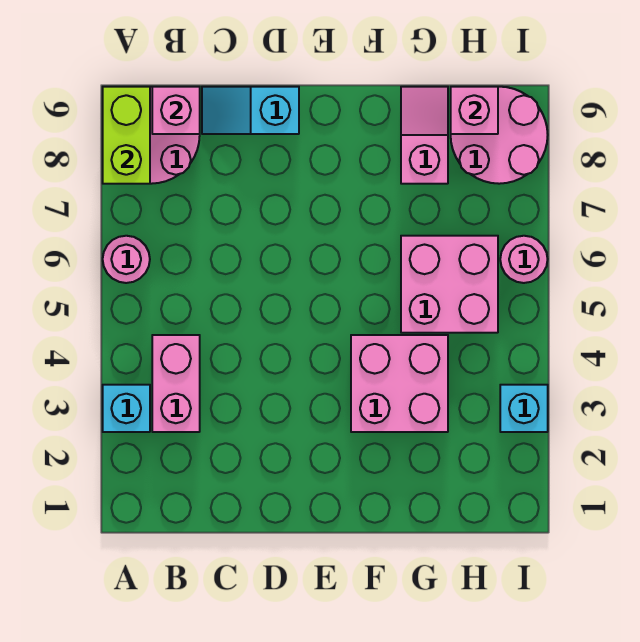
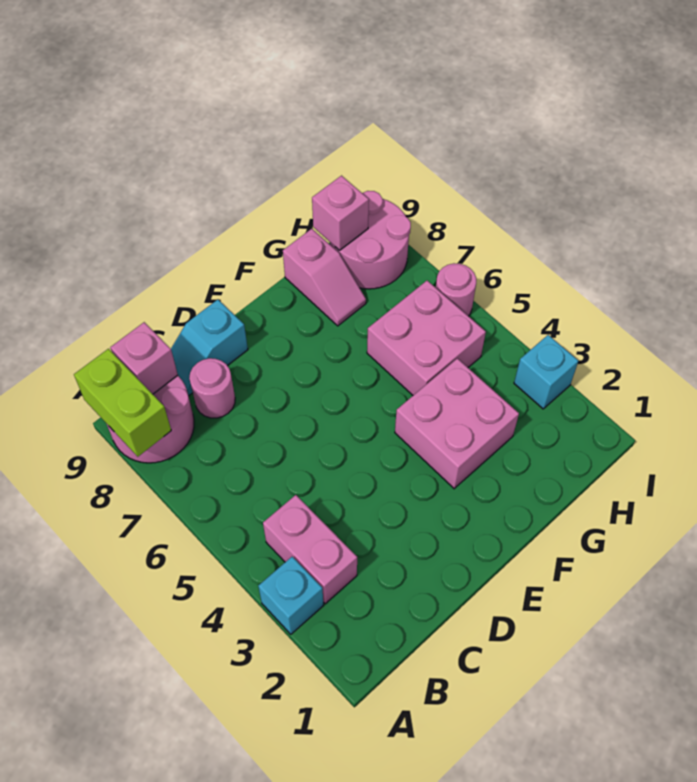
pink round brick A6 level 1 -> pink round brick C8 level 1
pink slope G8:G9 level 1 top 8 -> pink slope G8:G9 level 1 top 9

